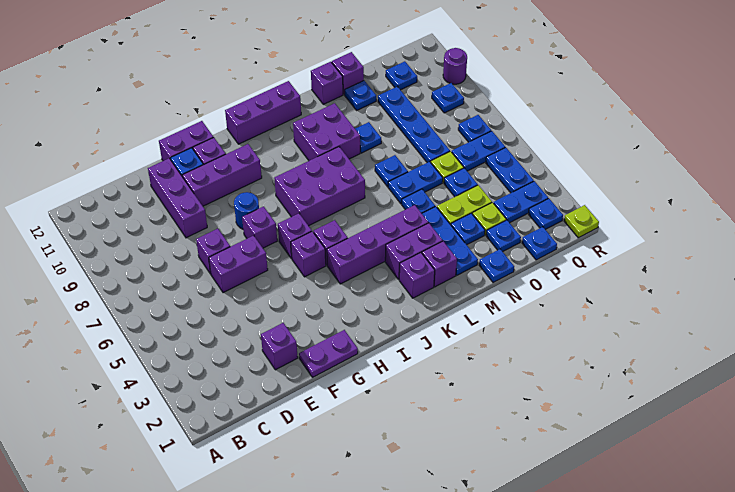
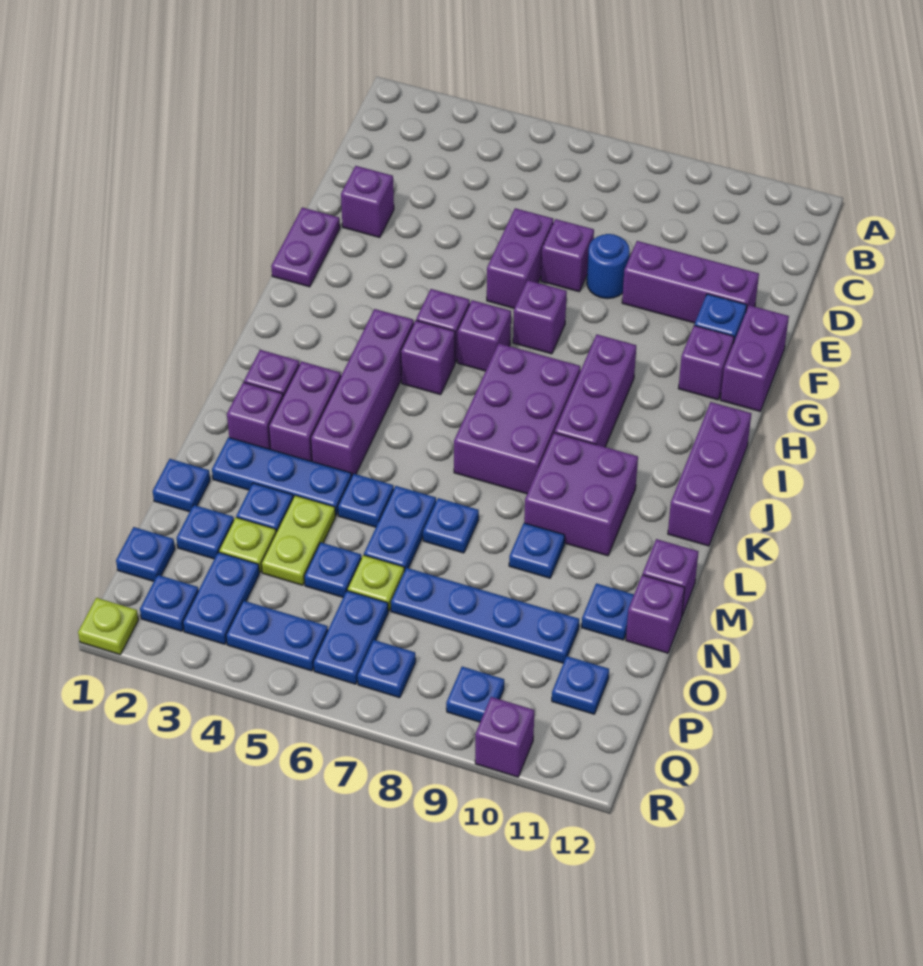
purple brick F10:H10 level 1 -> purple brick H9:J9 level 1
blue round brick G8 level 1 -> blue round brick E8 level 1
purple round brick R10 level 1 -> purple brick R10 level 1

